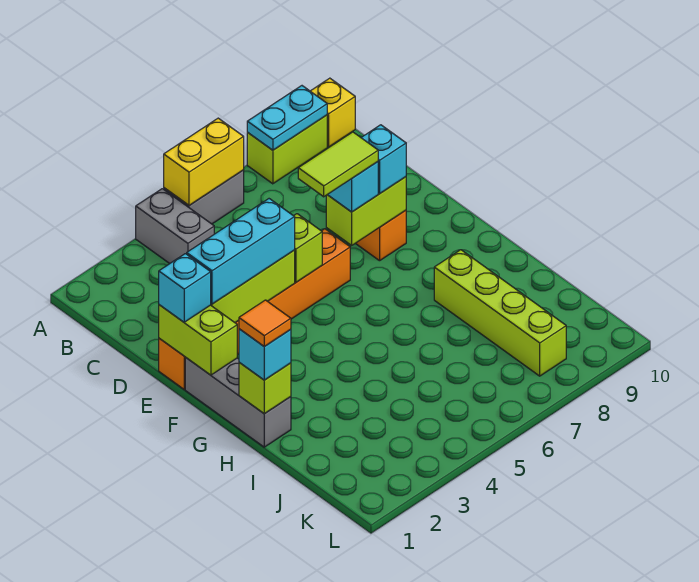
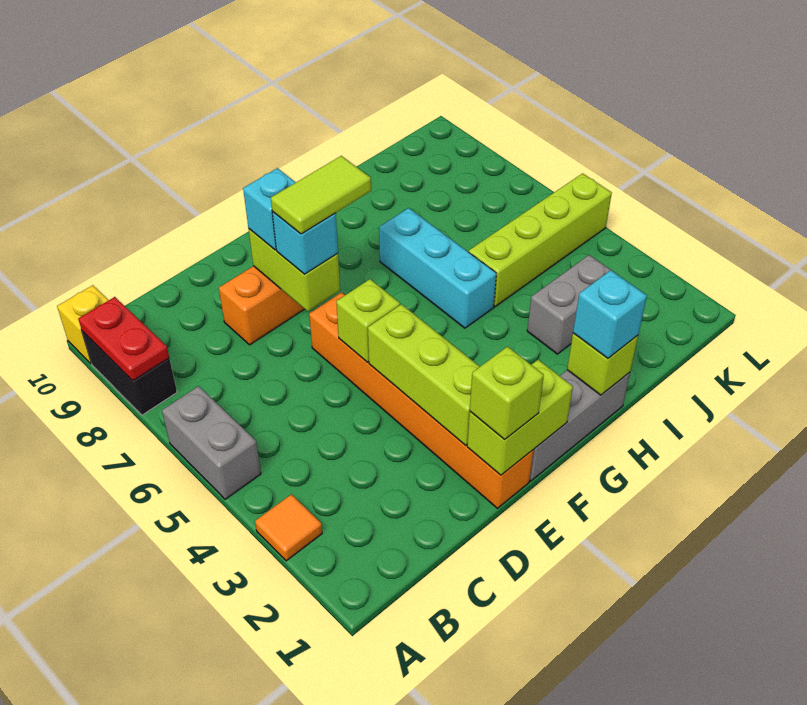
grey brick A4:B4 level 1 -> grey brick I3:J3 level 1
yellow brick A5:A6 level 2 -> none
lime brick A8:A9 level 1 -> black brick A8:A9 level 1
cyan plate A8:A9 level 2 -> red plate A8:A9 level 2
cyan brick E1 level 3 -> lime brick E1 level 3
cyan brick E2:E4 level 3 -> cyan brick H5:H7 level 1
lime tile E6:E7 level 4 -> lime tile E7:F7 level 4
orange tile H1 level 4 -> orange tile A3 level 1
lime brick H8:K8 level 1 -> lime brick I5:L5 level 1

